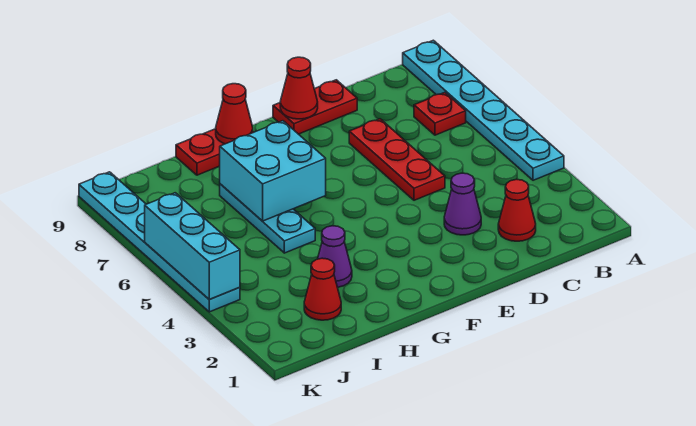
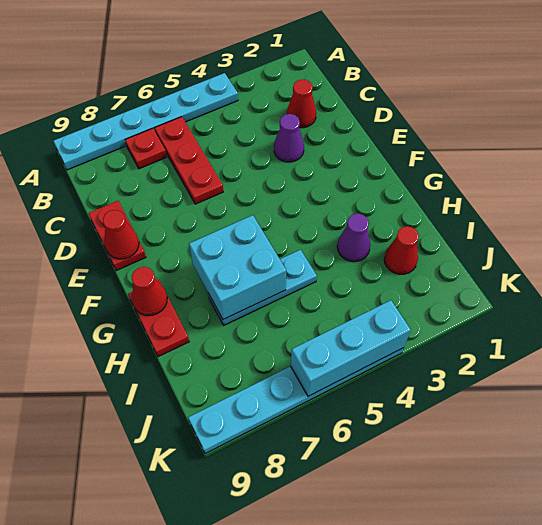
red plate D5:D7 level 1 -> red plate B6:D6 level 1

